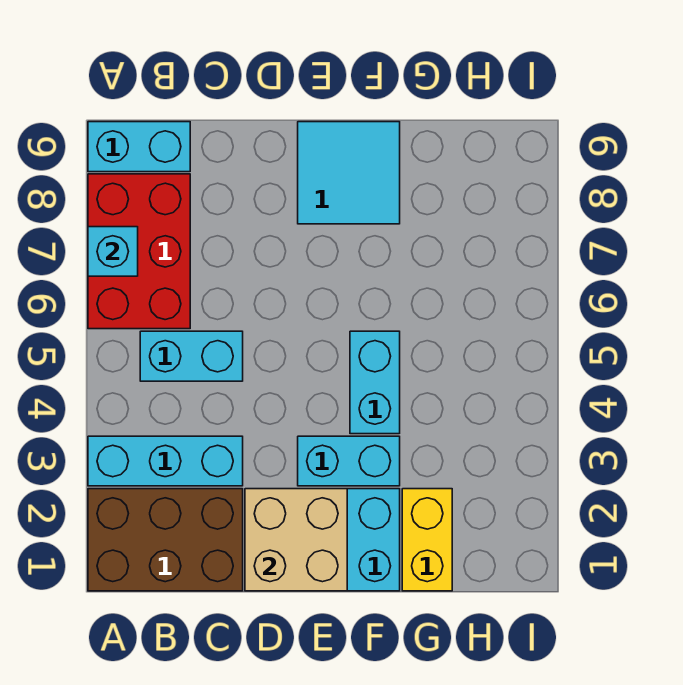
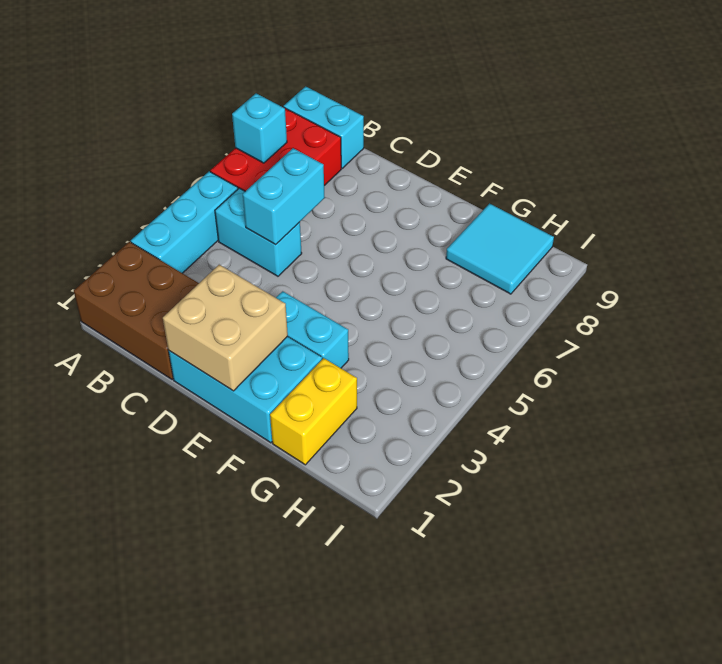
cyan brick A3:C3 level 1 -> cyan brick A3:A5 level 1
cyan tile E8:F9 level 1 -> cyan tile G8:H9 level 1
cyan brick F4:F5 level 1 -> cyan brick C5:C6 level 2

